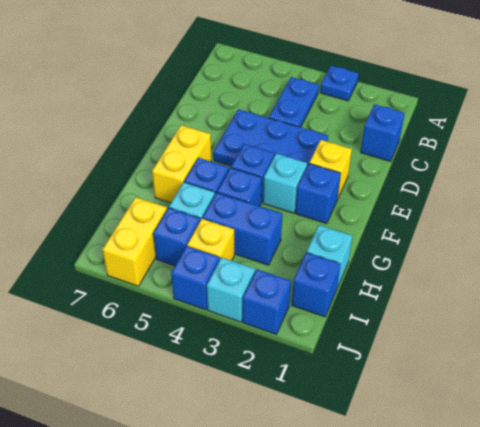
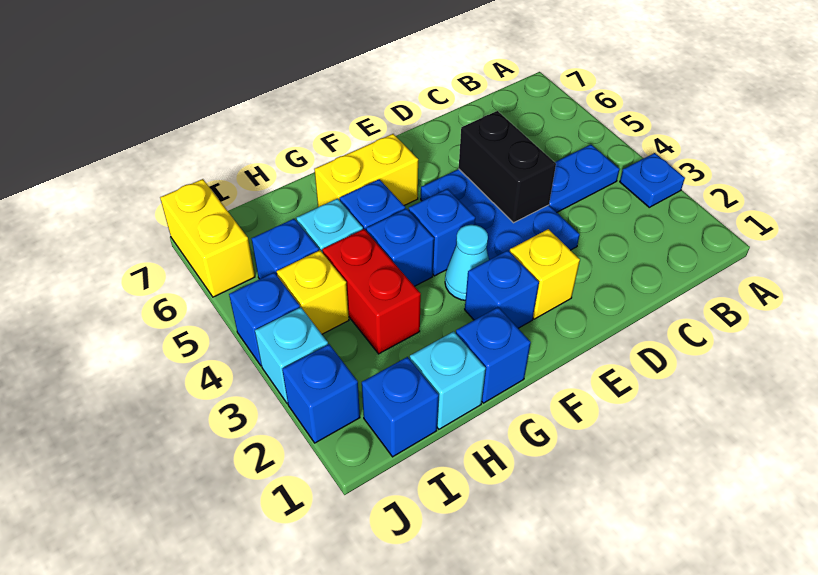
blue brick C1 level 1 -> blue brick G1 level 1
none -> black brick D4:D5 level 2
cyan brick F3 level 1 -> cyan cone F3 level 1
blue brick H3:H4 level 1 -> red brick H3:H4 level 1
yellow brick I6:J6 level 1 -> yellow brick J6:J7 level 1

